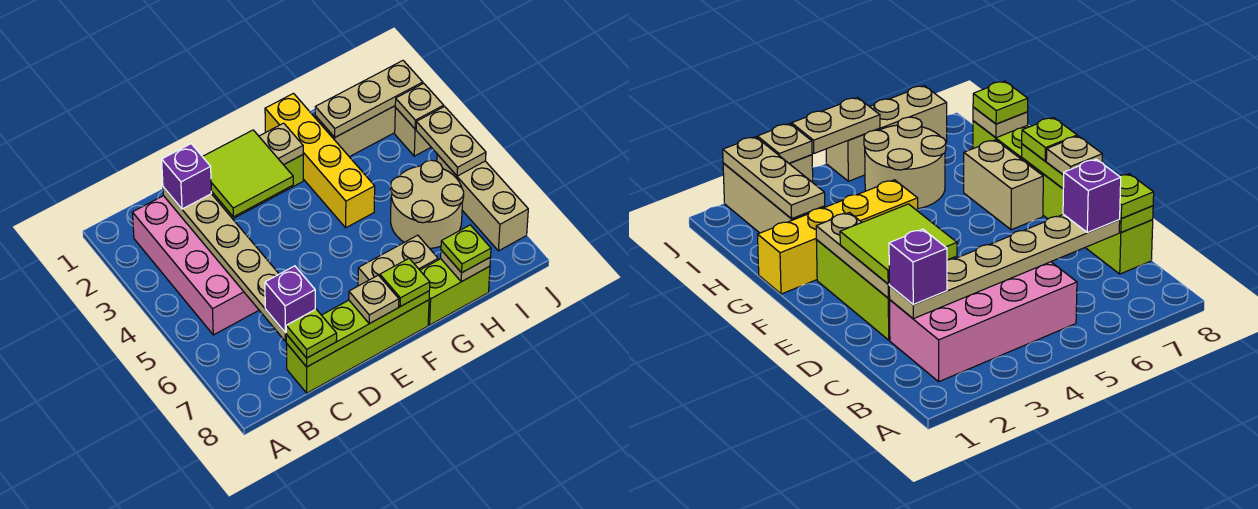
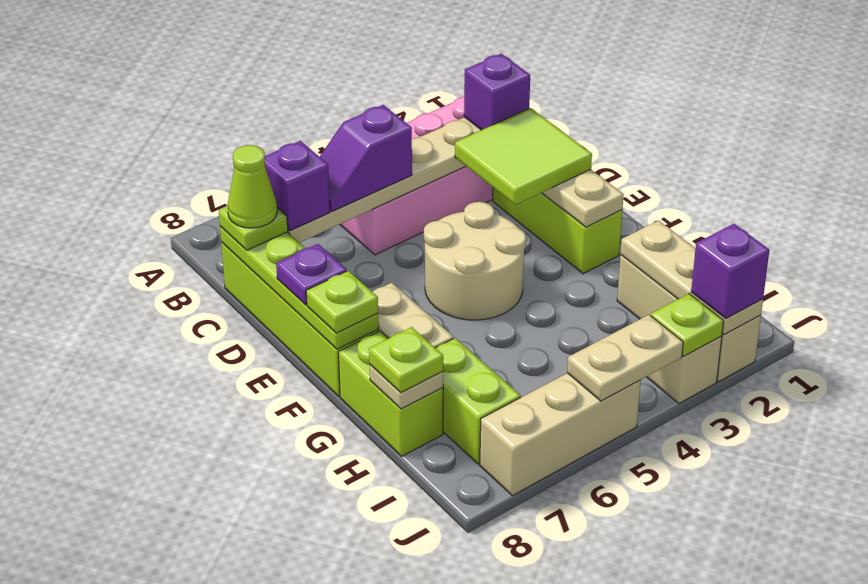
none -> purple slope C5:C6 level 3 top 5
none -> lime cone C8 level 4
tan plate E8 level 3 -> purple plate E8 level 3
yellow brick G1:G4 level 1 -> none
tan round brick H5:I6 level 1 -> tan round brick E4:F5 level 1
none -> lime brick H7:I7 level 1
none -> purple brick J2 level 3
tan plate J3 level 2 -> lime plate J3 level 2

